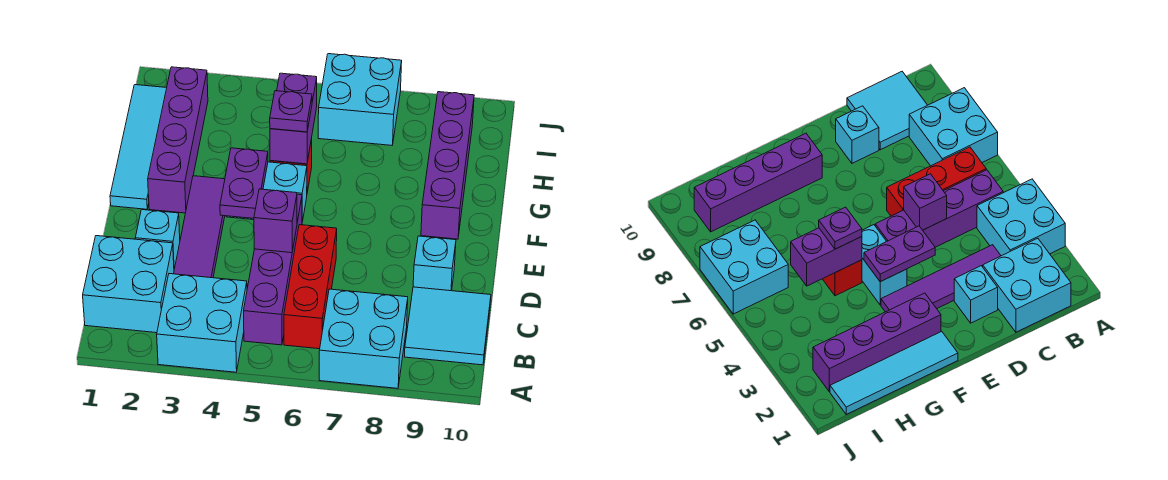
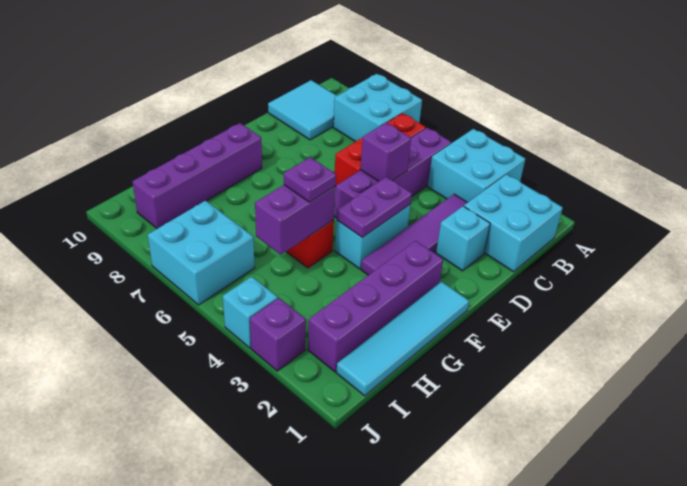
cyan brick D9 level 1 -> cyan brick J4 level 1
cyan brick F4:F5 level 1 -> cyan brick E4:F4 level 1
none -> purple brick J3 level 1

